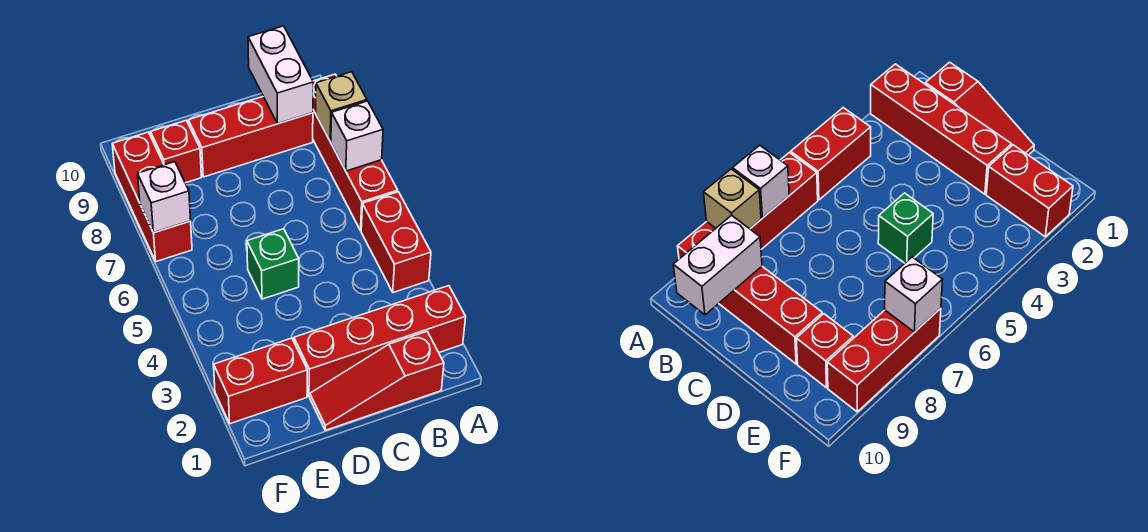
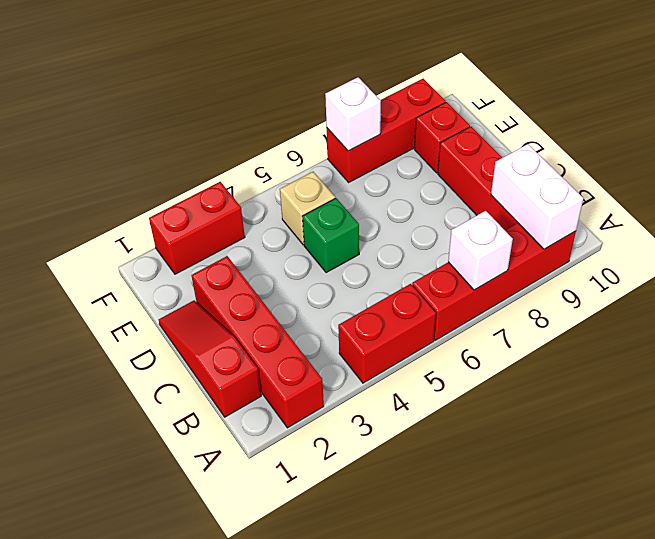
tan brick A8 level 2 -> tan brick E5 level 1
white brick B9:B10 level 2 -> white brick A9:B9 level 2
red brick E2:F2 level 1 -> red brick F2:F3 level 1

